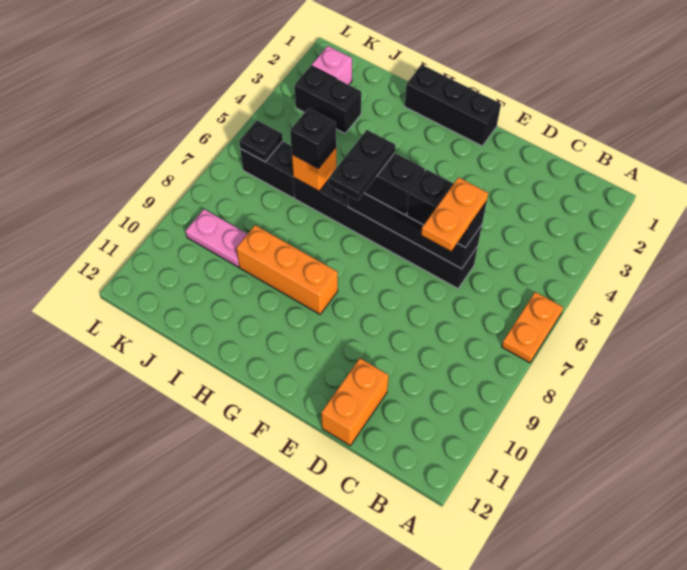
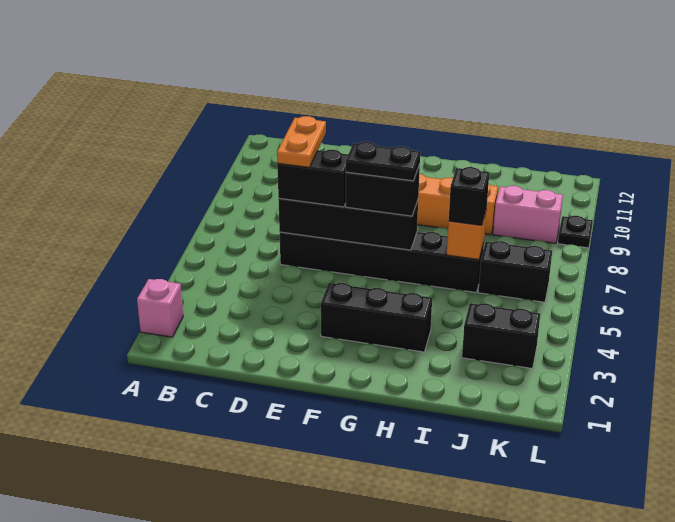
orange plate A6:A7 level 1 -> none
orange brick D11:D12 level 1 -> none
black brick F1:H1 level 1 -> black brick F3:H3 level 1
black plate G6:G7 level 4 -> black plate F6:G6 level 4
pink plate J9:K9 level 1 -> pink brick J9:K9 level 1
pink brick K2 level 1 -> pink brick A2 level 1
black plate K6 level 2 -> black plate L9 level 1

